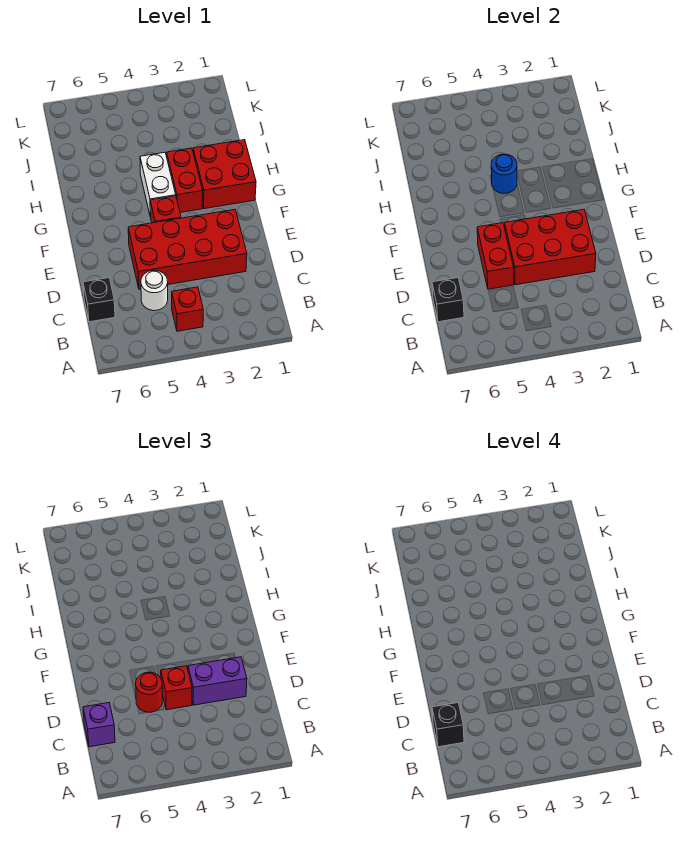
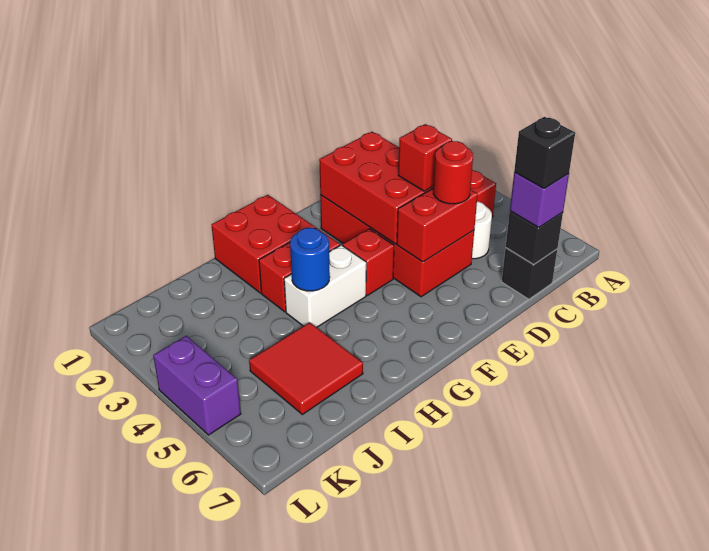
purple brick D2:D3 level 3 -> purple brick L4:L5 level 1
none -> red tile I5:J6 level 1

